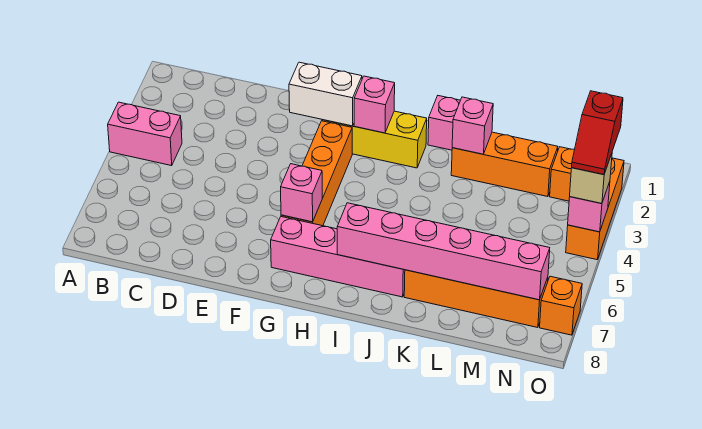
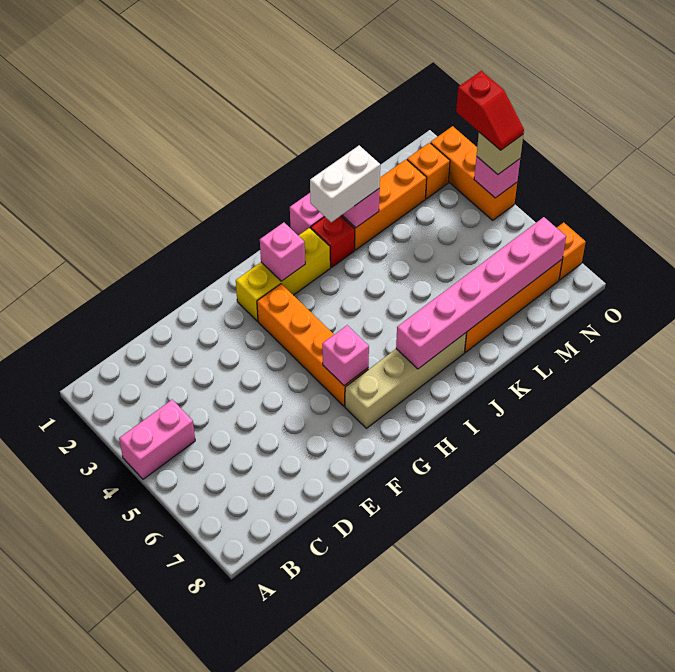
white brick F2:G2 level 2 -> white brick J2:K2 level 3
pink brick G7:J7 level 1 -> tan brick G7:J7 level 1
none -> red brick J2 level 1

